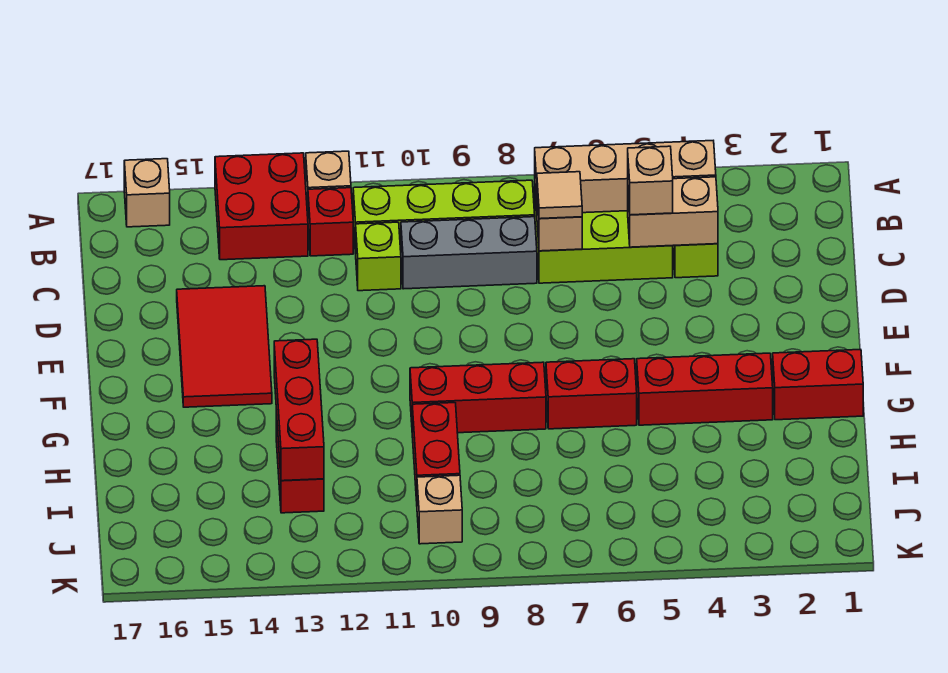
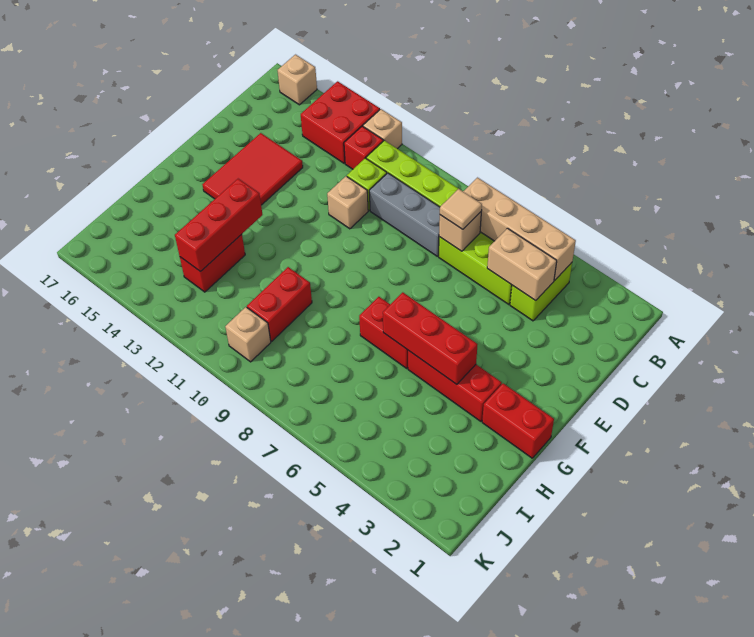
tan brick C5 level 3 -> tan brick D11 level 1
red brick G8:G10 level 1 -> red brick G4:G6 level 2

